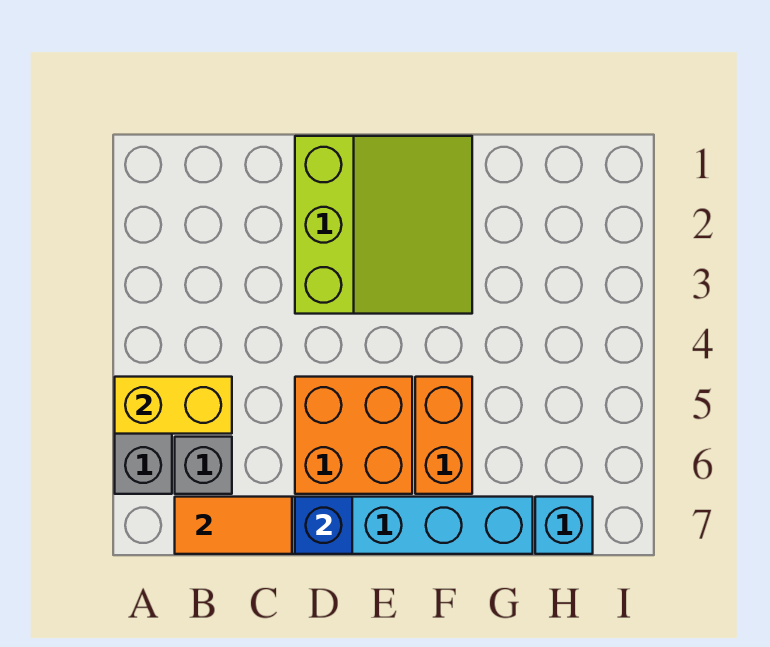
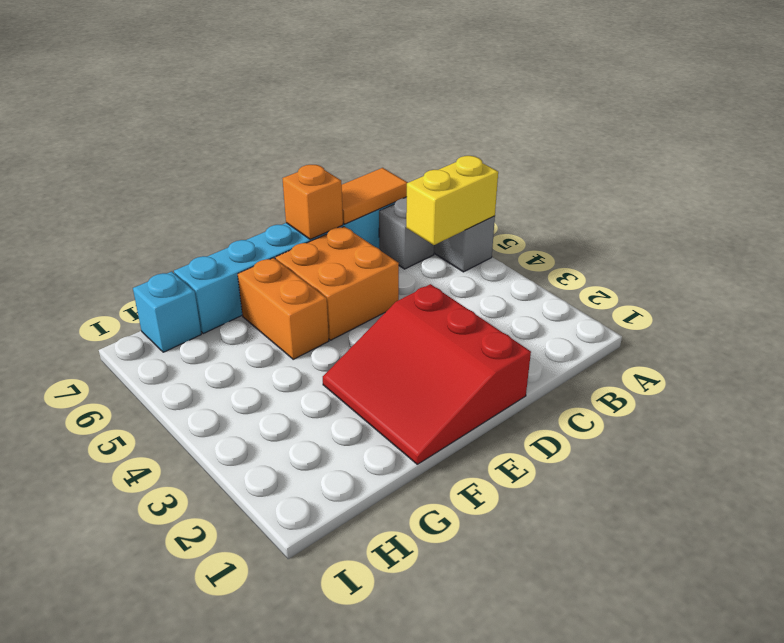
lime slope D1:F3 level 1 top D -> red slope D1:F3 level 1 top D
blue brick D7 level 2 -> orange brick D7 level 2

